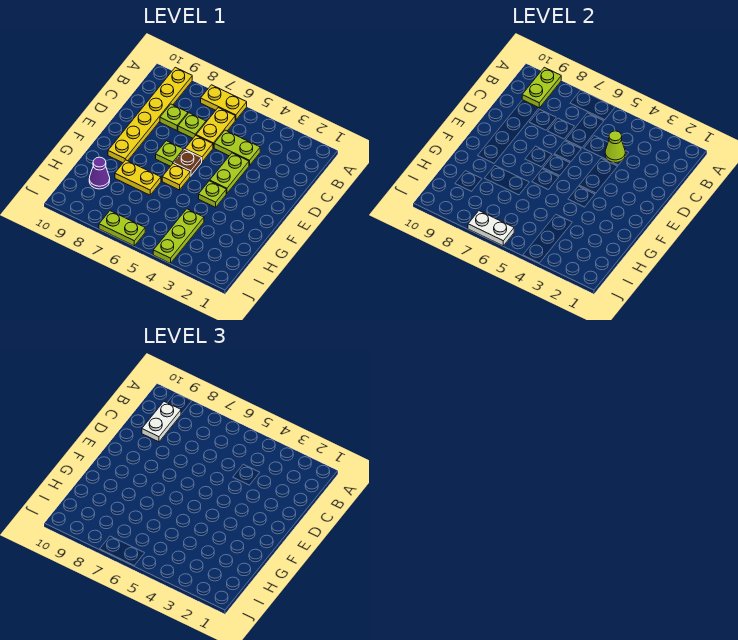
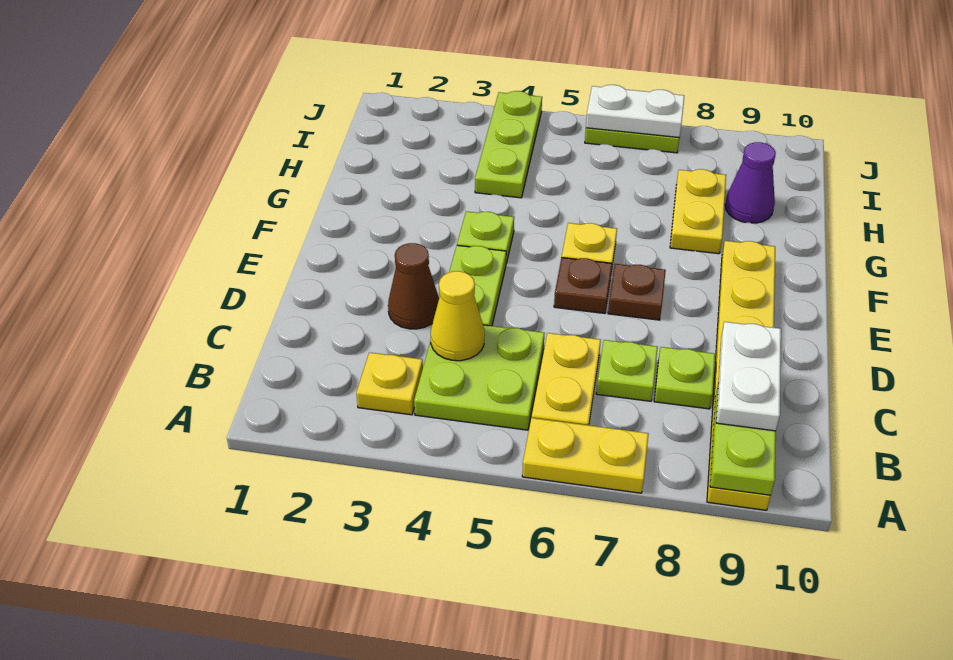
lime plate C4:C5 level 1 -> lime plate B4:C5 level 1
lime cone C4 level 2 -> yellow cone C4 level 2
none -> brown cone D3 level 1
yellow plate D6 level 1 -> yellow plate B3 level 1
lime plate E7 level 1 -> brown plate E7 level 1
yellow plate G7:G8 level 1 -> yellow plate G8:H8 level 1

